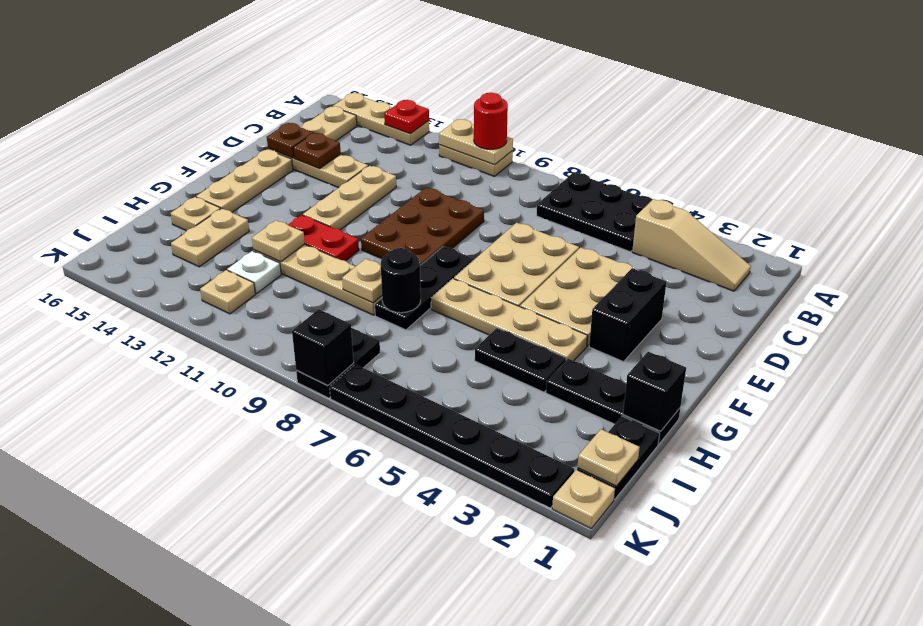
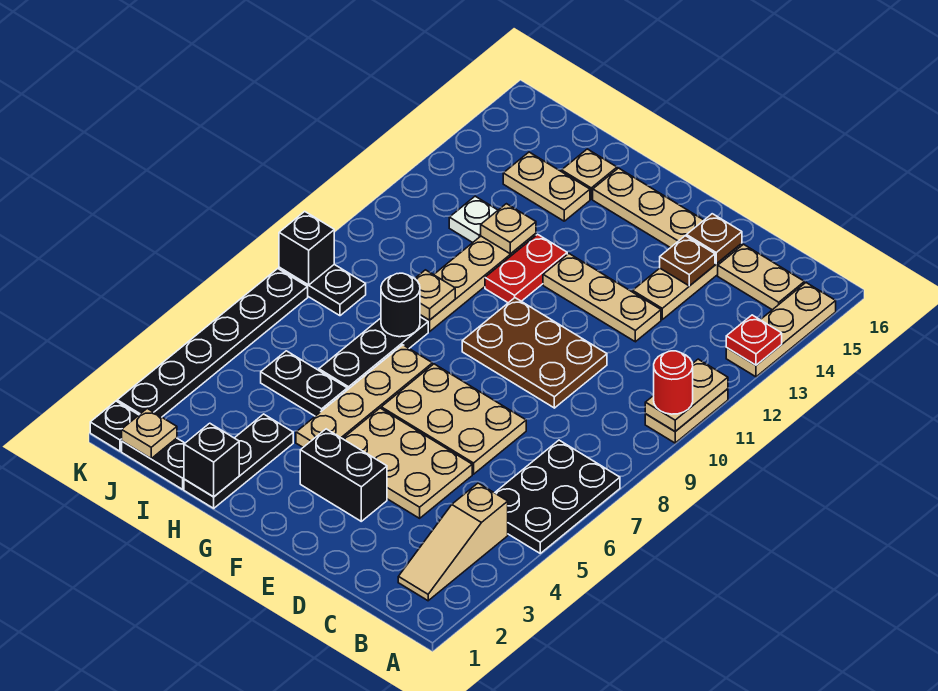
black plate F8:H8 level 1 -> black plate H6:H8 level 1
black plate H4:H5 level 1 -> black plate H5:I5 level 1
tan plate J12 level 1 -> none
tan plate K1 level 1 -> black plate K1 level 1

